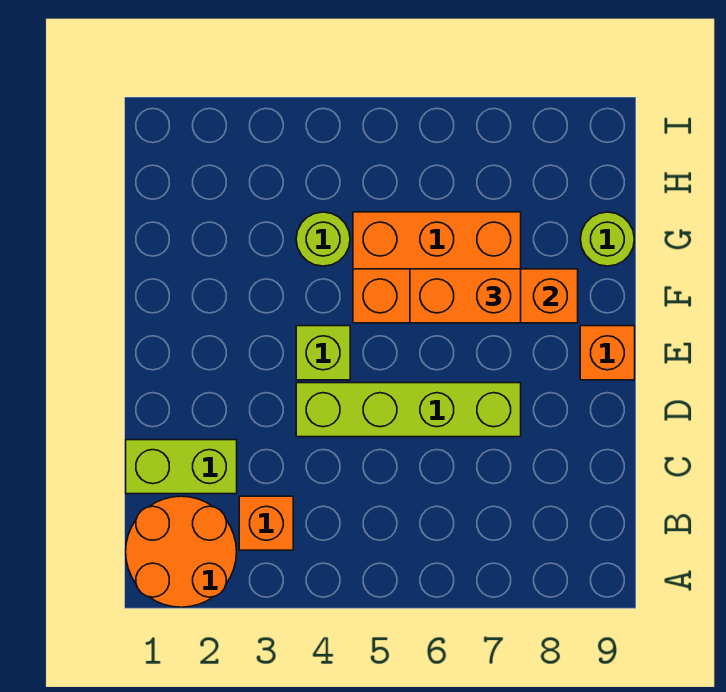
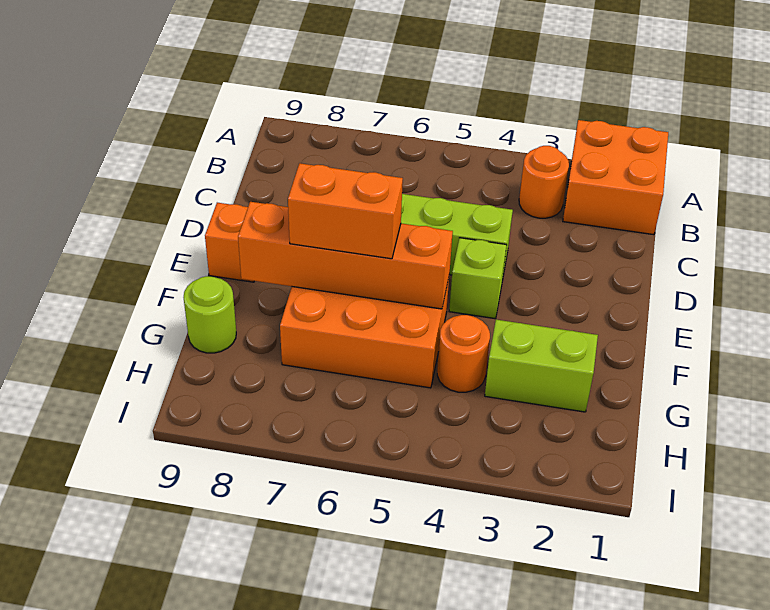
orange round brick A1:B2 level 1 -> orange brick A1:B2 level 1
orange brick B3 level 1 -> orange round brick B3 level 1
lime brick C1:C2 level 1 -> lime brick G2:G3 level 1
lime round brick G4 level 1 -> orange round brick G4 level 1

